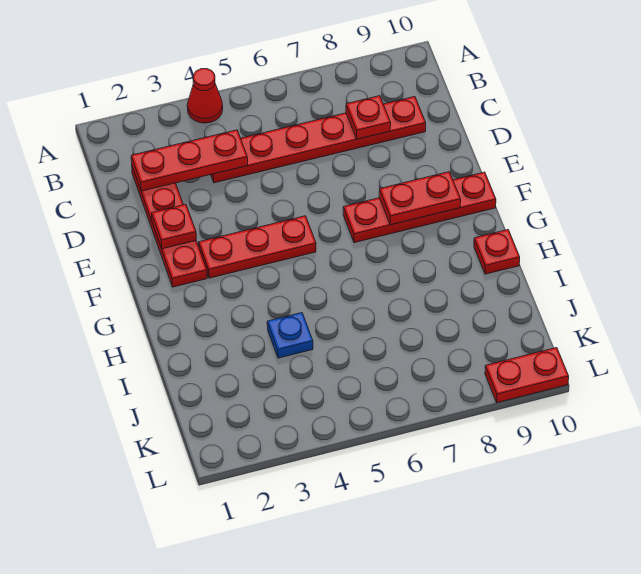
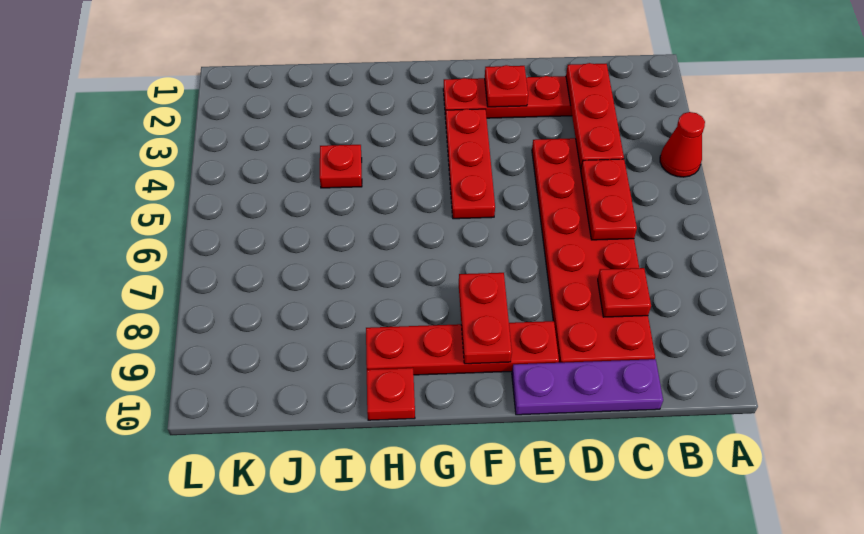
red plate C4:C9 level 1 -> red plate C4:D9 level 1
none -> purple plate C10:E10 level 1
red plate F7:F10 level 1 -> red plate E9:H9 level 1
blue plate I4 level 1 -> red plate I4 level 1
red plate L9:L10 level 1 -> red plate C5:C6 level 2

